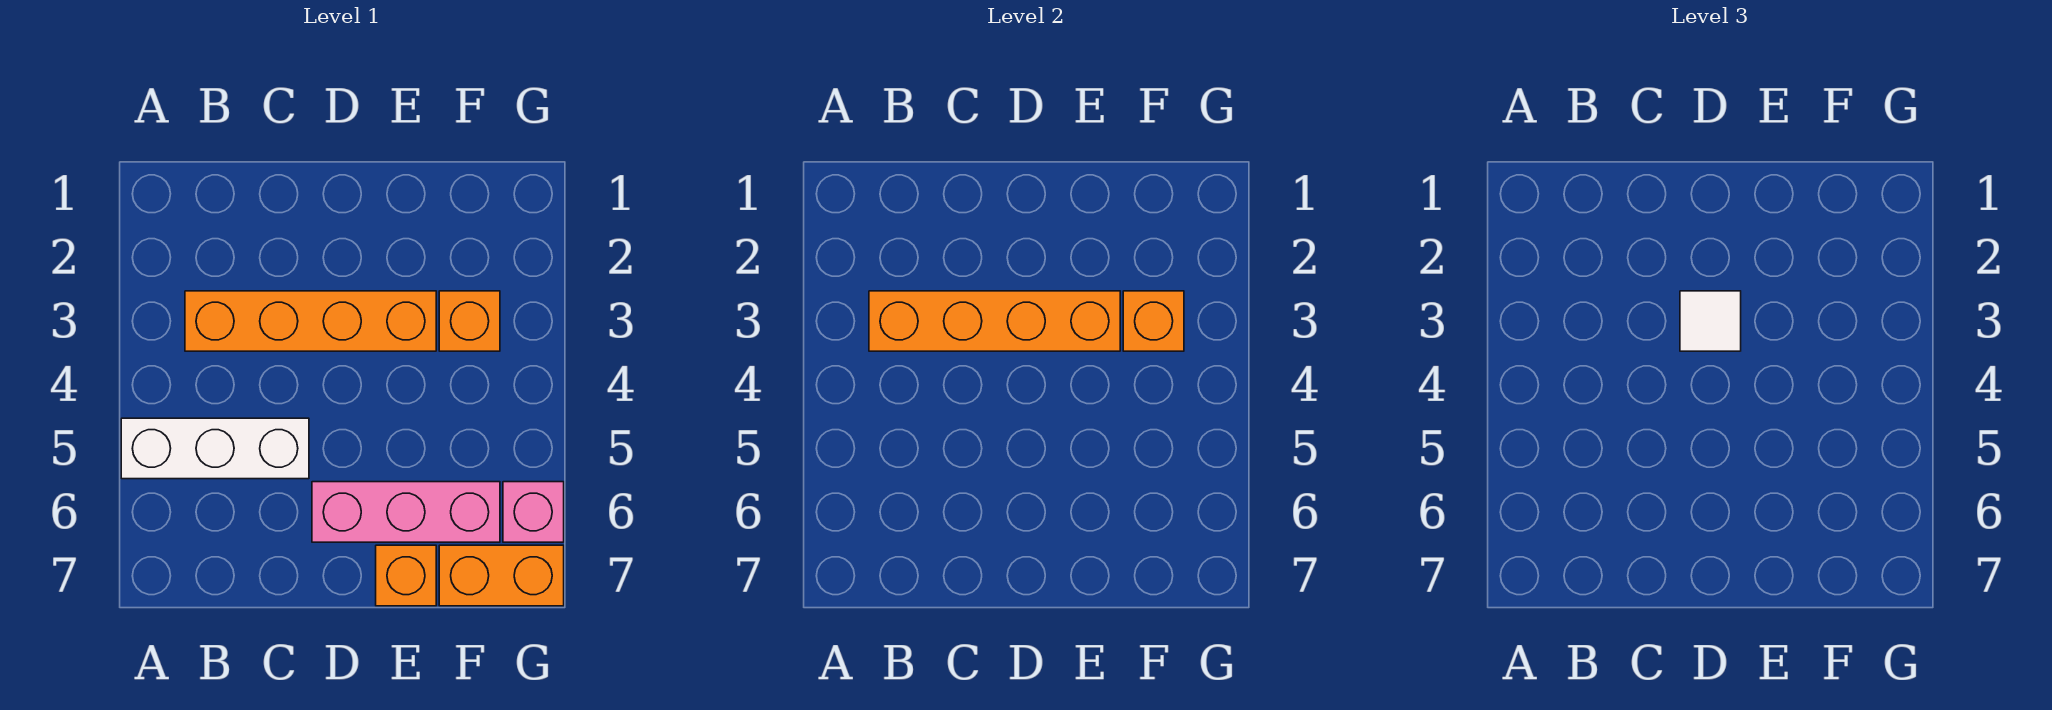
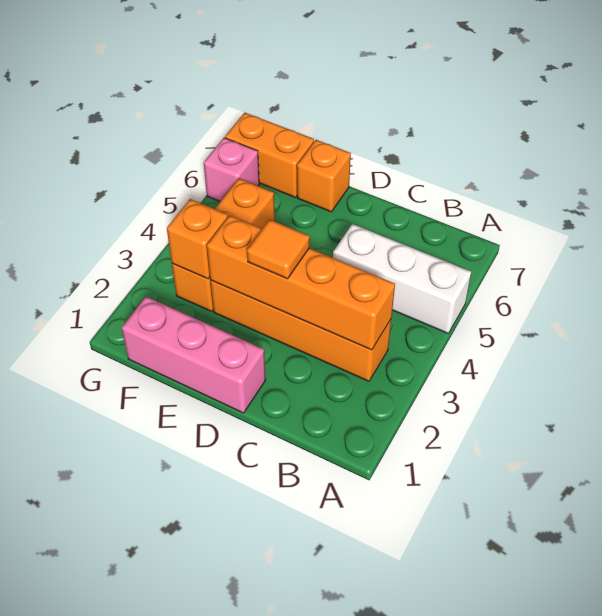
white tile D3 level 3 -> orange tile D3 level 3
pink brick D6:F6 level 1 -> pink brick D1:F1 level 1
orange brick F3 level 1 -> orange brick F3:F5 level 1

